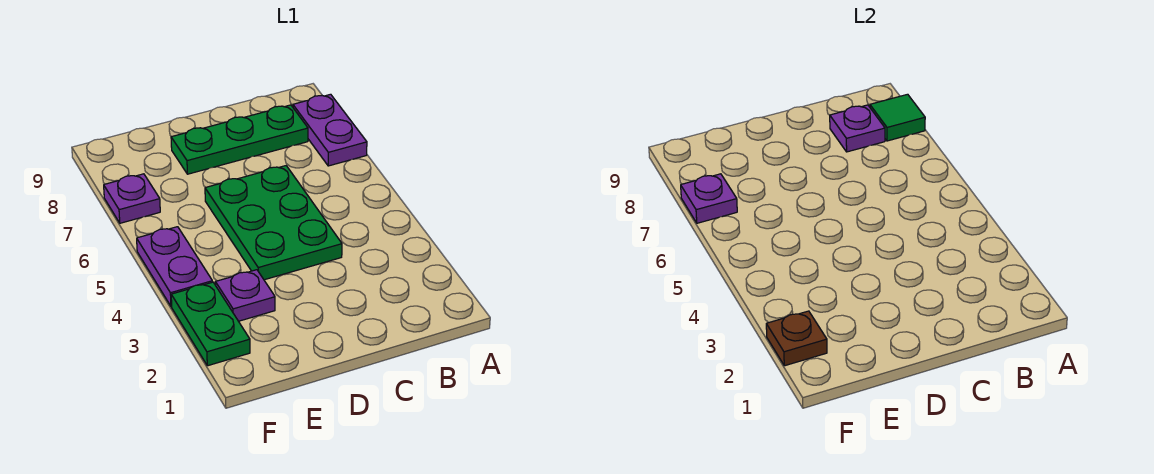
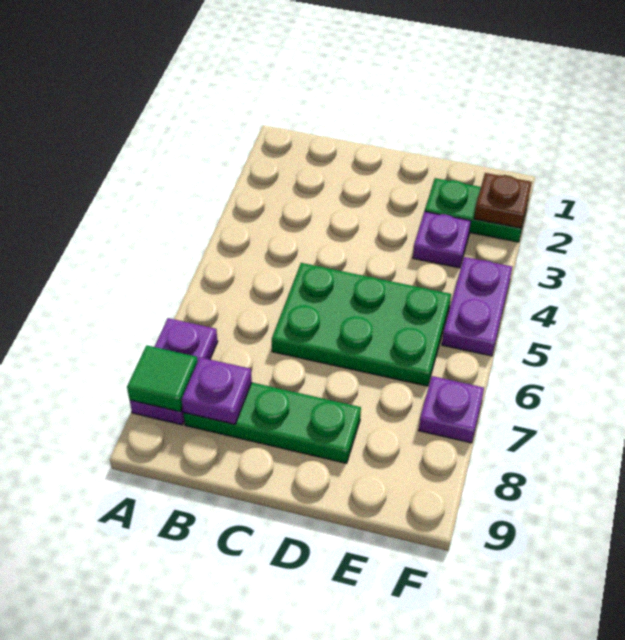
green plate C4:D6 level 1 -> green plate C5:E6 level 1
green plate F2:F3 level 1 -> green plate E2:F2 level 1
purple plate F7 level 2 -> none

